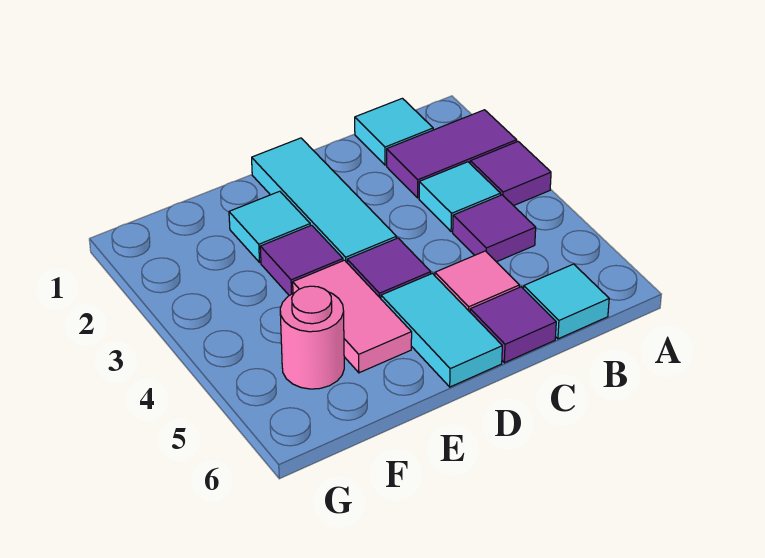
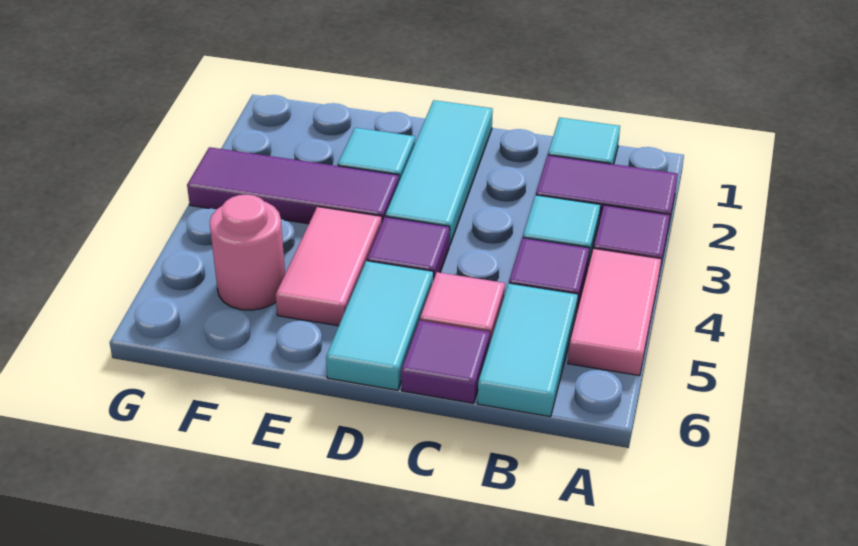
none -> pink tile A4:A5 level 1
cyan tile B6 level 1 -> cyan tile B5:B6 level 1
purple tile E3 level 1 -> purple tile E3:G3 level 1

